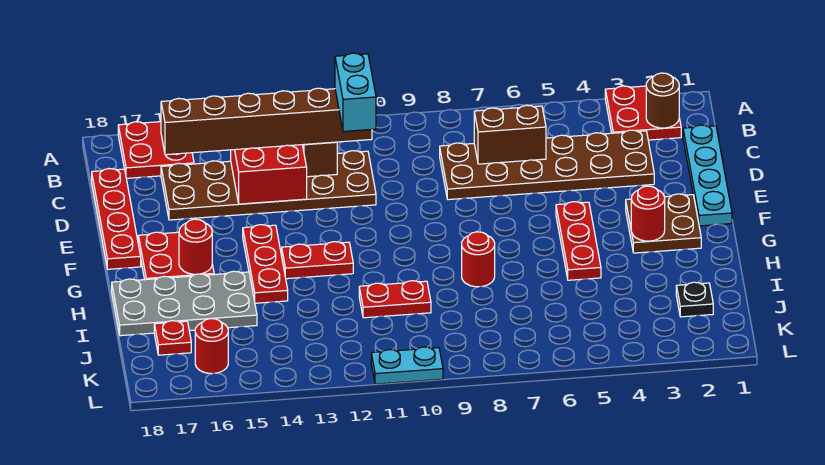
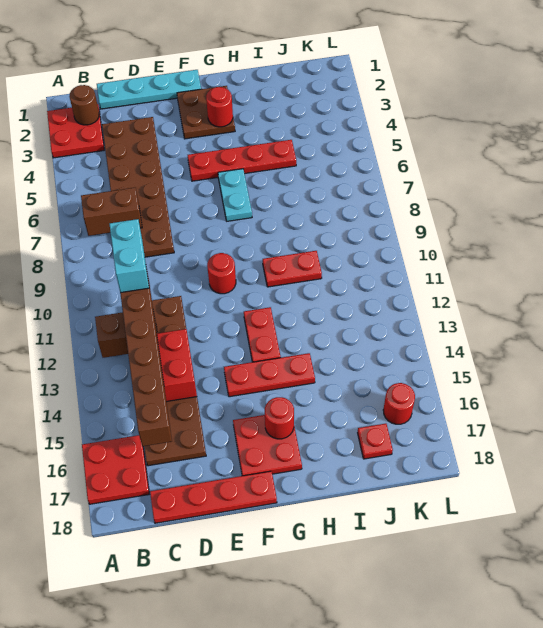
brown brick C6:C7 level 2 -> brown brick B7:C7 level 2
cyan brick C11:D11 level 4 -> cyan brick C10:C11 level 4
red plate F5:H5 level 1 -> red plate F5:I5 level 1
red round brick H8 level 1 -> red round brick F10 level 1
grey plate H15:I18 level 1 -> none
red plate I10:I11 level 1 -> red plate H10:I10 level 1
black plate J2 level 1 -> none
cyan plate L10:L11 level 1 -> cyan plate G6:G7 level 1

